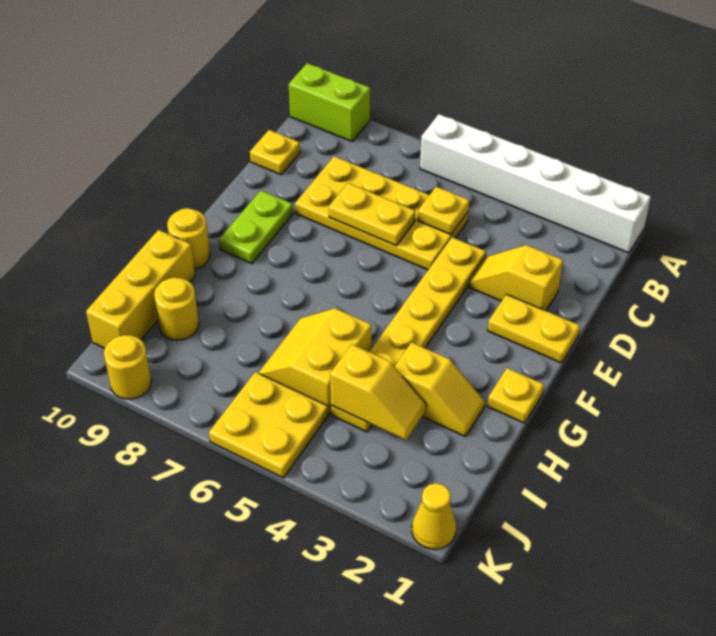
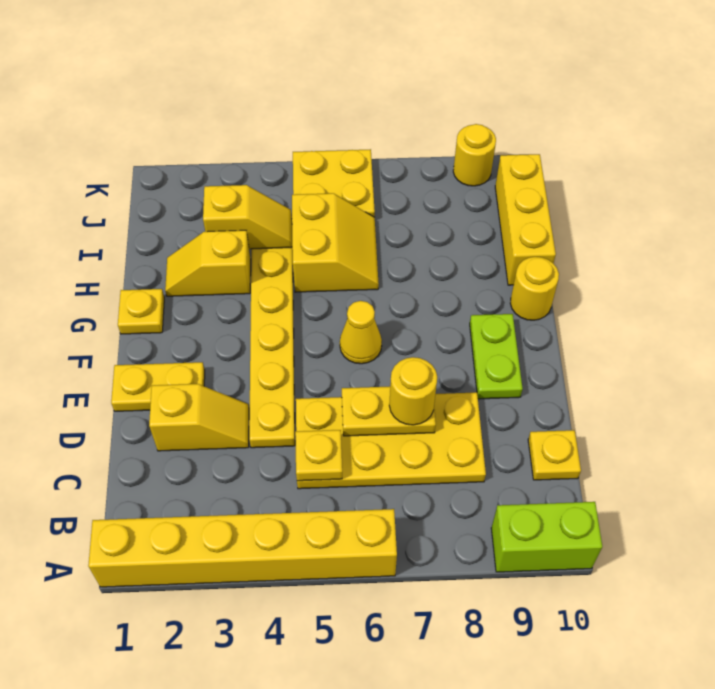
white brick A1:A6 level 1 -> yellow brick A1:A6 level 1
yellow slope I3:I4 level 2 top 4 -> yellow slope I3:I4 level 2 top 3
yellow round brick I9 level 1 -> yellow round brick D7 level 3
yellow cone K1 level 1 -> yellow cone F6 level 1

